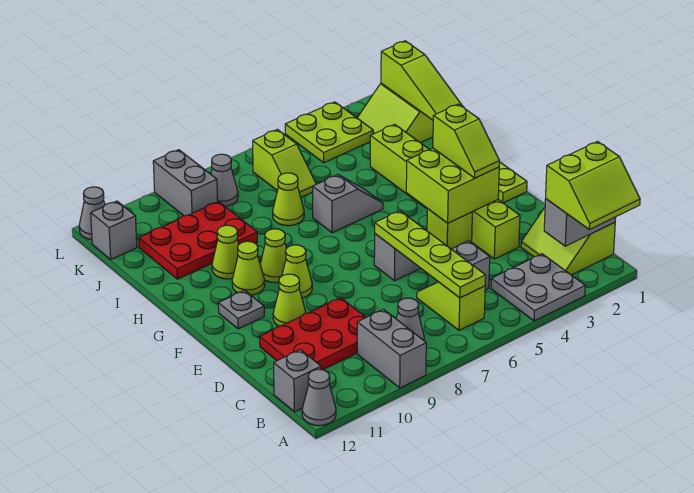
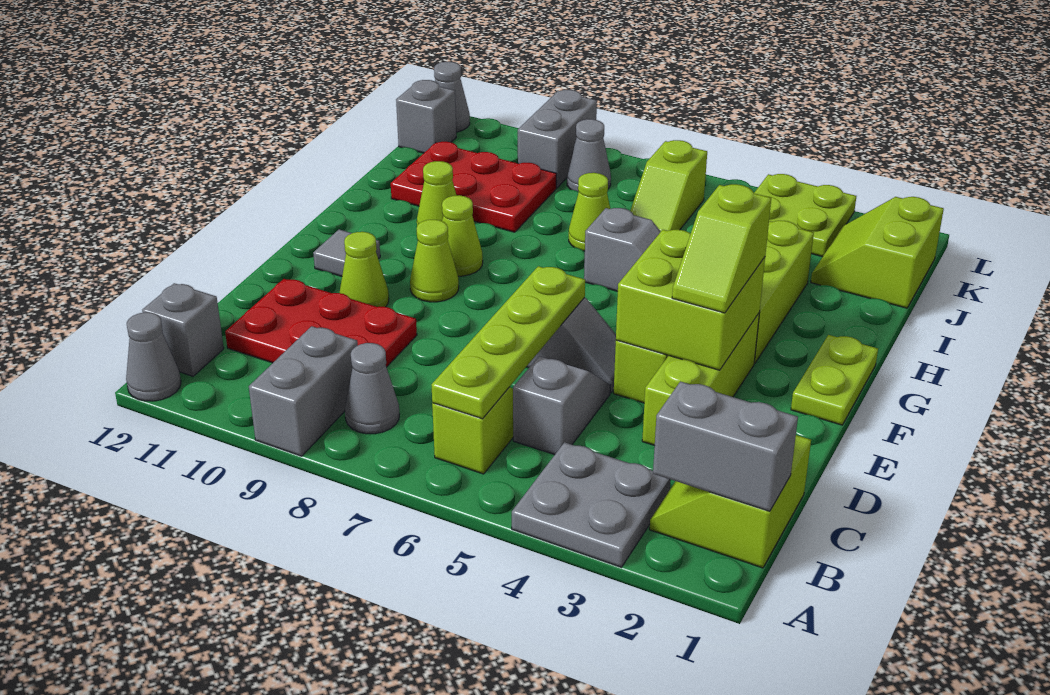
lime slope A1:B2 level 3 top B -> none
grey plate F11 level 1 -> grey tile F11 level 1
lime cone G10 level 1 -> none
lime slope I1:K1 level 2 top K -> none

